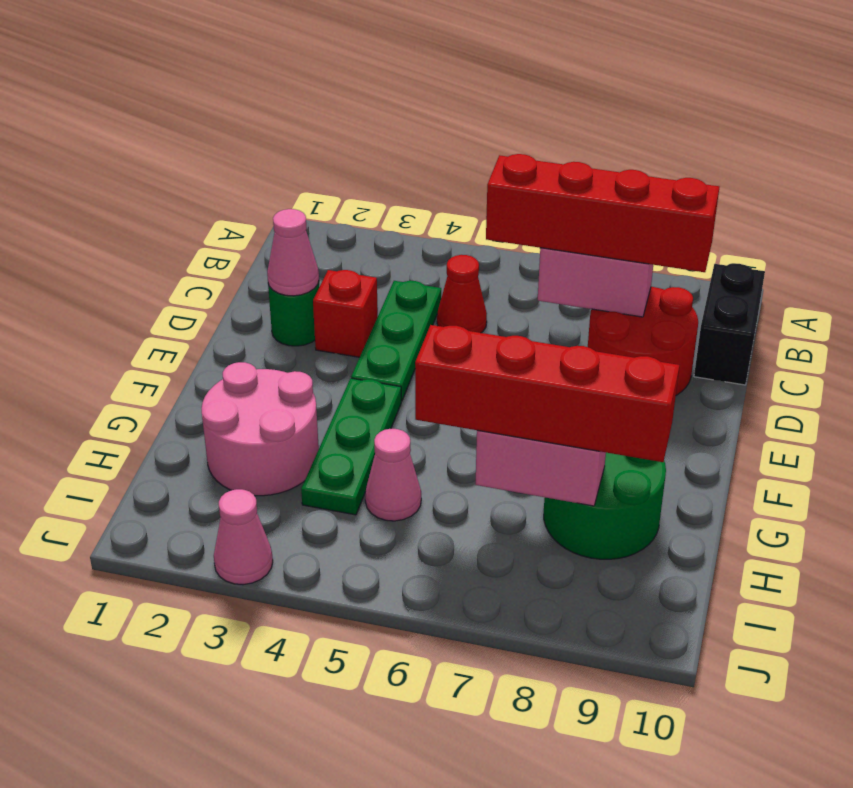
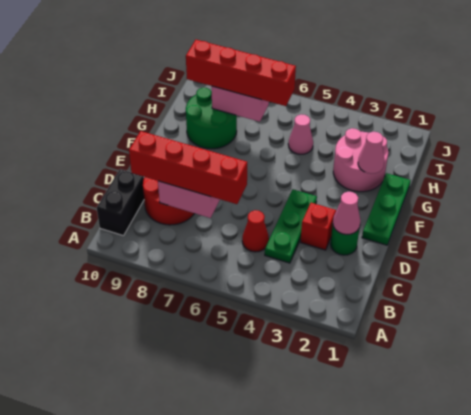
green plate F4:H4 level 1 -> green plate E1:G1 level 1
pink cone J3 level 1 -> pink cone G2 level 2

